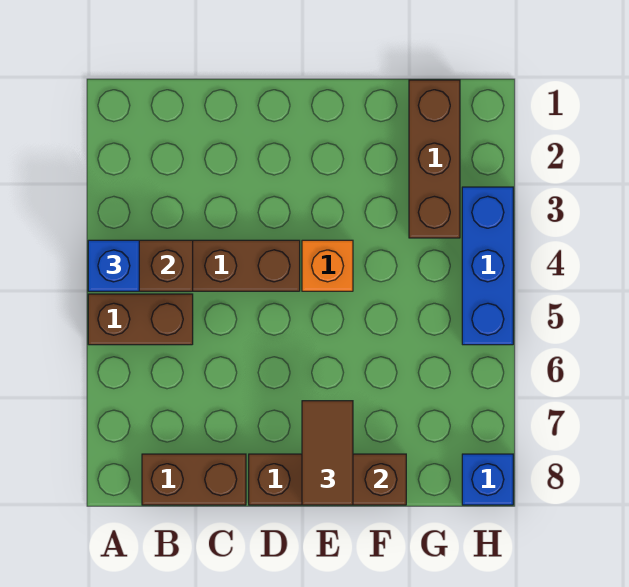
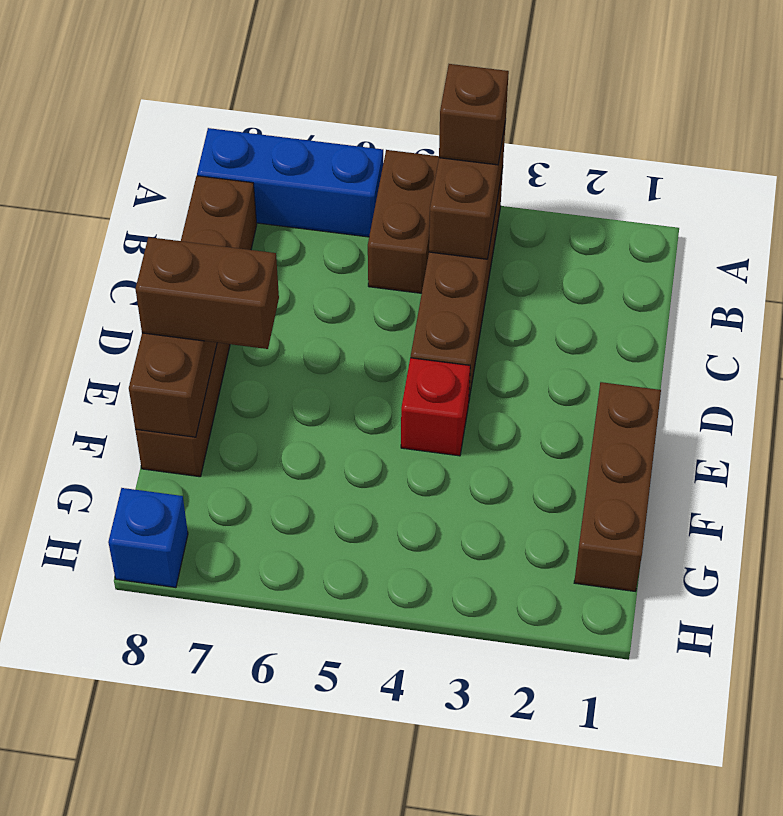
blue brick A4 level 3 -> brown brick A4 level 3
orange brick E4 level 1 -> red brick E4 level 1
brown tile E7:E8 level 3 -> brown brick E7:E8 level 3
brown brick G1:G3 level 1 -> brown brick E1:G1 level 1
blue brick H3:H5 level 1 -> blue brick A6:A8 level 1

